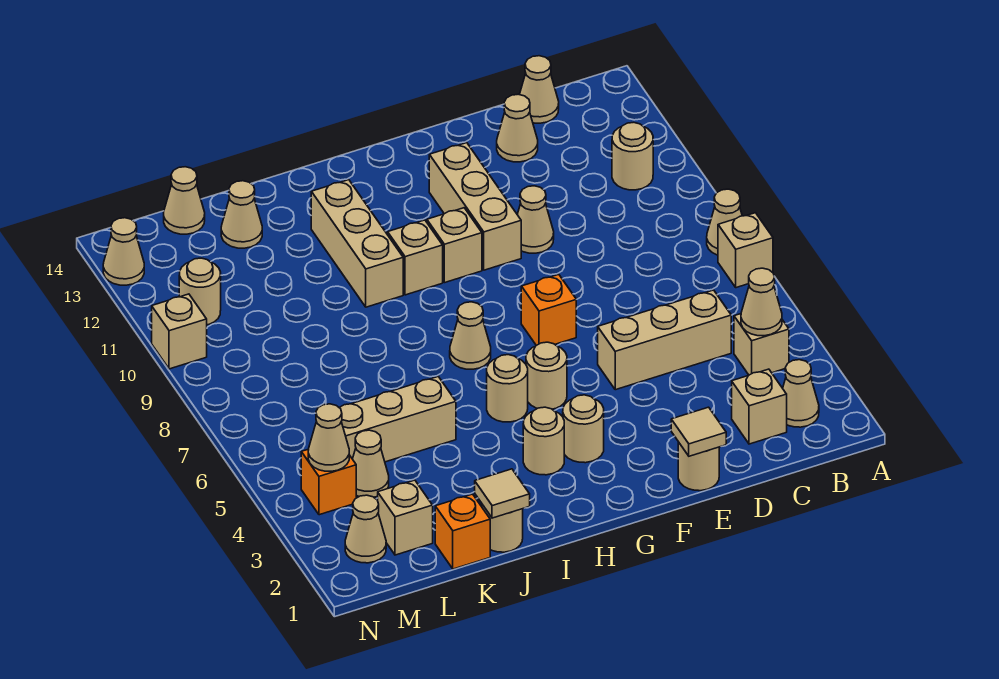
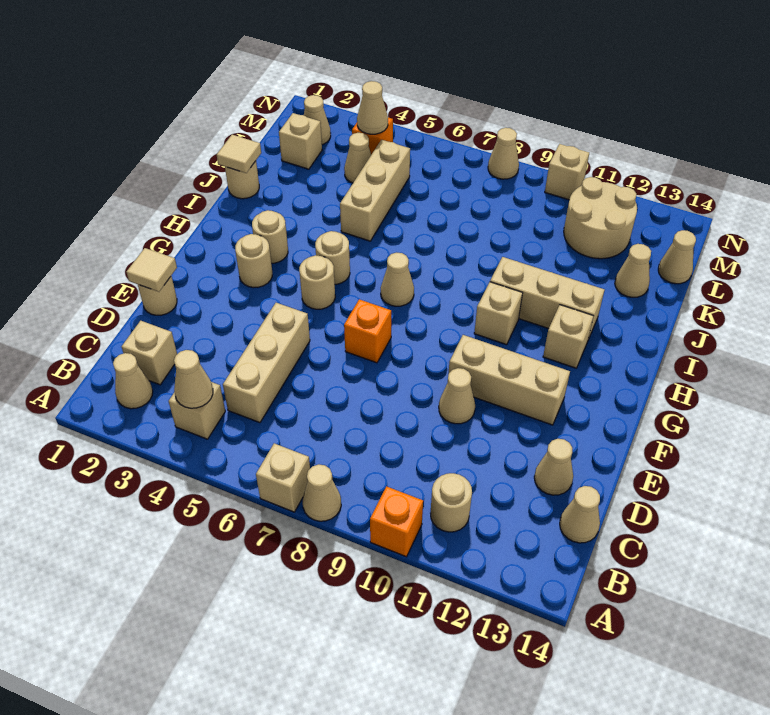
tan brick G10 level 1 -> tan brick H12 level 1
orange brick K1 level 1 -> orange brick A10 level 1
tan round brick M11 level 1 -> tan round brick L11:M12 level 1
tan cone N13 level 1 -> tan cone N8 level 1

